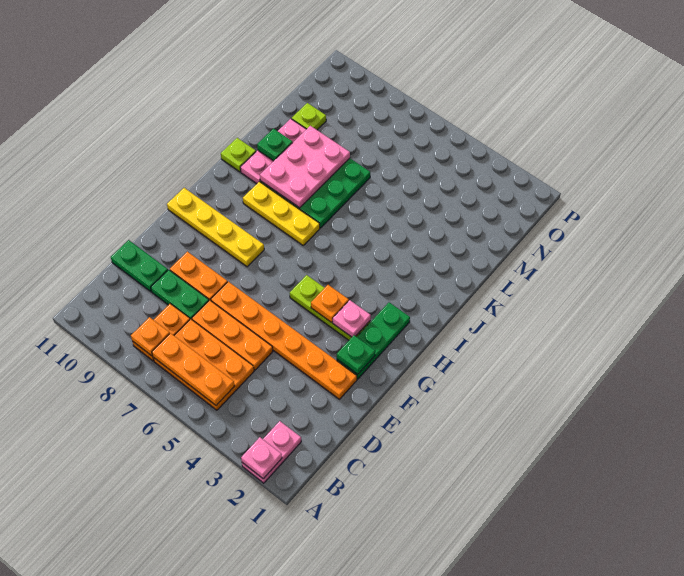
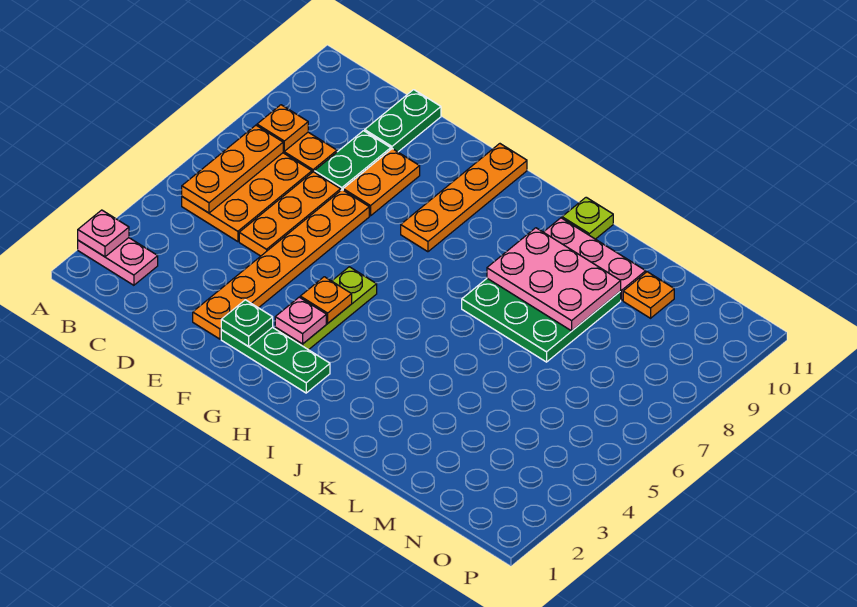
yellow plate G8:G11 level 1 -> orange plate G8:G11 level 1
yellow plate I7:I9 level 1 -> none
green plate K10 level 2 -> none
lime plate M10 level 1 -> orange plate M10 level 1

